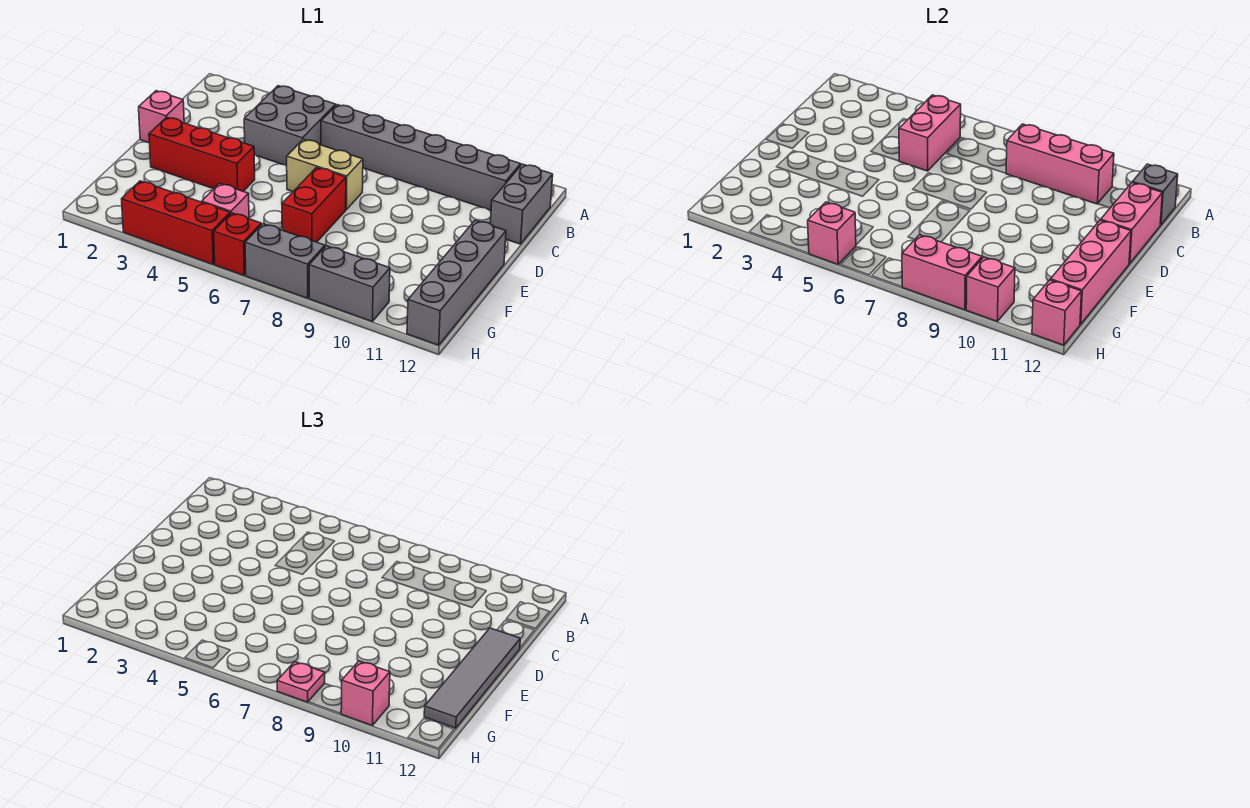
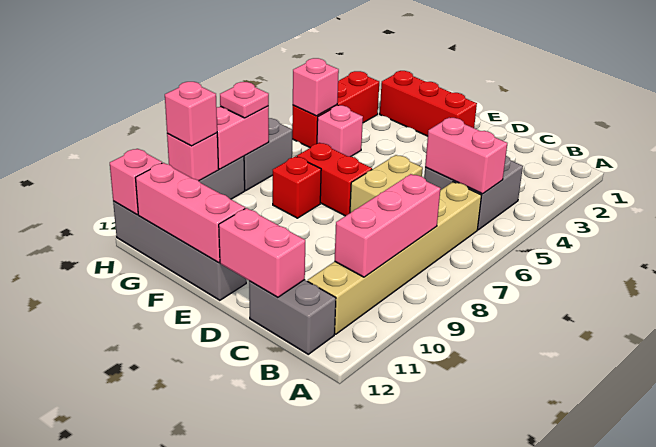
grey brick B6:B11 level 1 -> tan brick B6:B11 level 1
grey brick B12 level 2 -> none
pink brick D1 level 1 -> none
grey tile D12:G12 level 3 -> none
red brick E2:E4 level 1 -> red brick E2:G2 level 1
red brick H6 level 1 -> red brick F8 level 1

